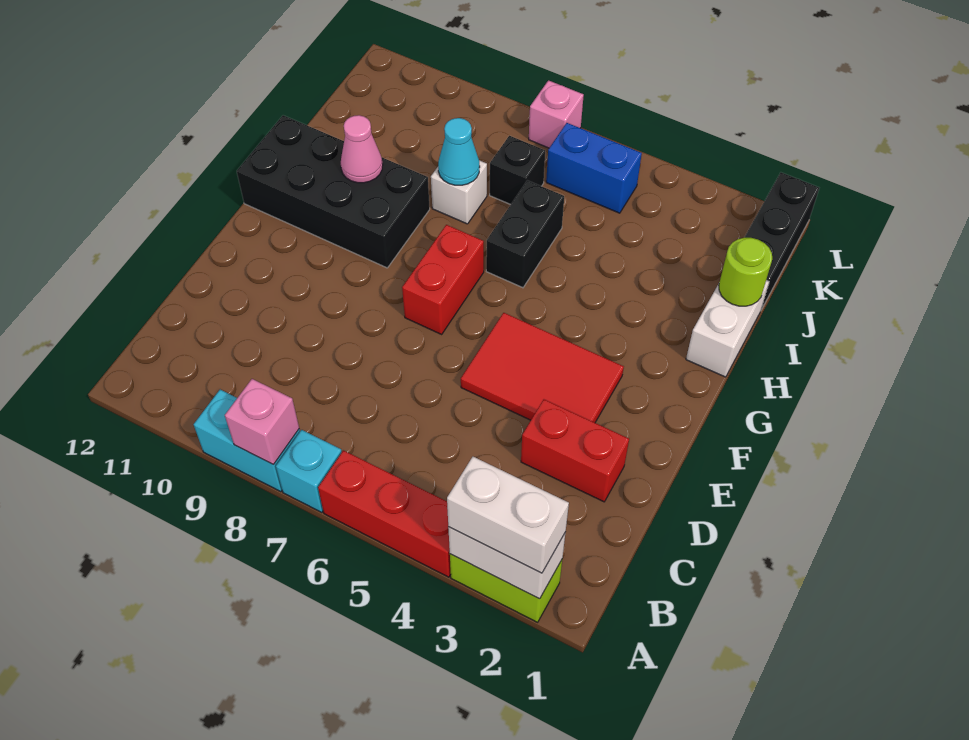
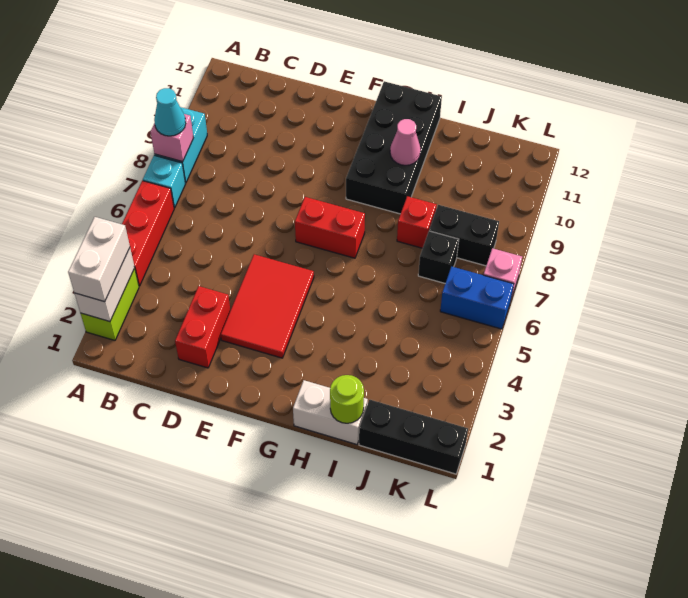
black brick H6:I6 level 1 -> black brick J8:K8 level 1
white brick I8 level 1 -> red brick I8 level 1
cyan cone I8 level 2 -> cyan cone A8 level 3
blue brick K5:K6 level 1 -> blue brick K6:L6 level 1

